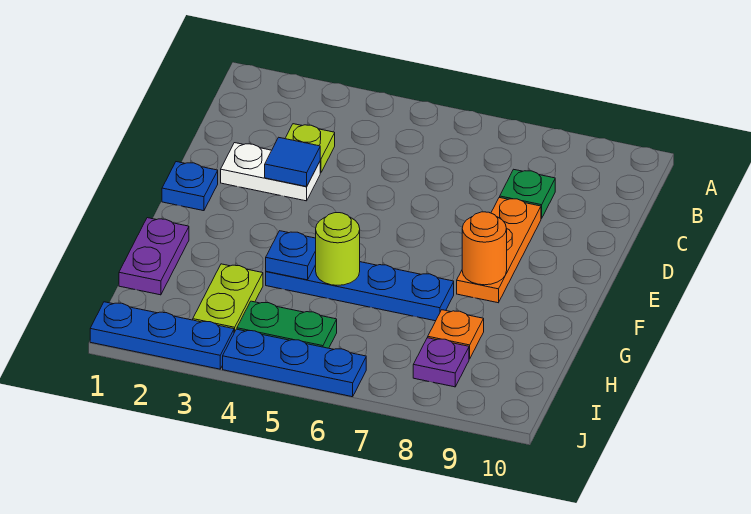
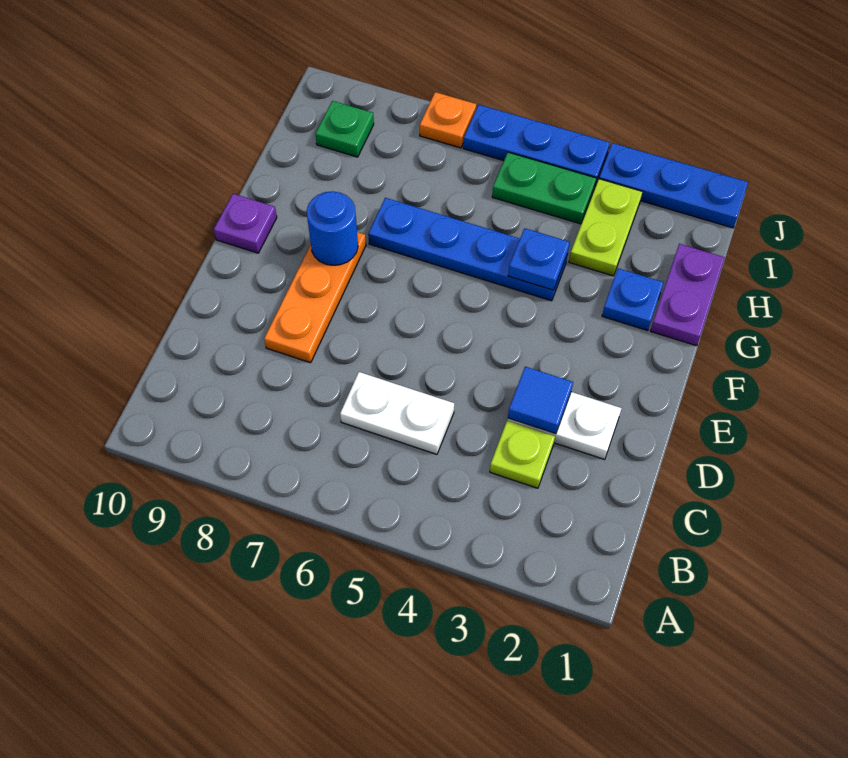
none -> white plate C5:C6 level 1
green plate C8 level 1 -> green plate I9 level 1
blue plate E1 level 1 -> blue plate G2 level 1
orange round brick F8 level 2 -> blue round brick F8 level 2
lime round brick G5 level 2 -> none
orange plate H8 level 1 -> orange plate J7 level 1
purple plate I8 level 1 -> purple plate F10 level 1

